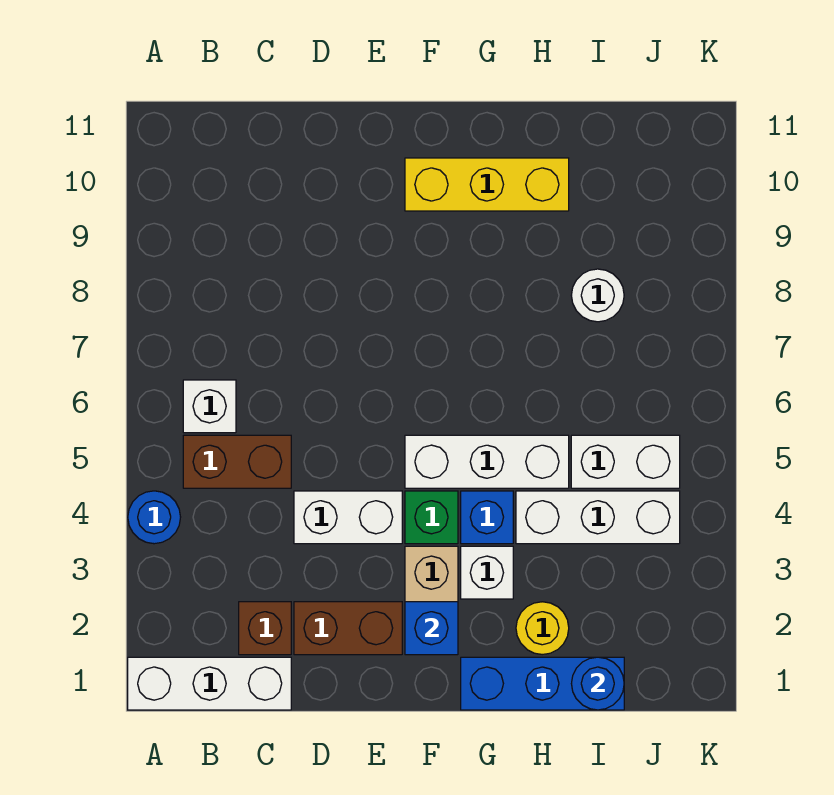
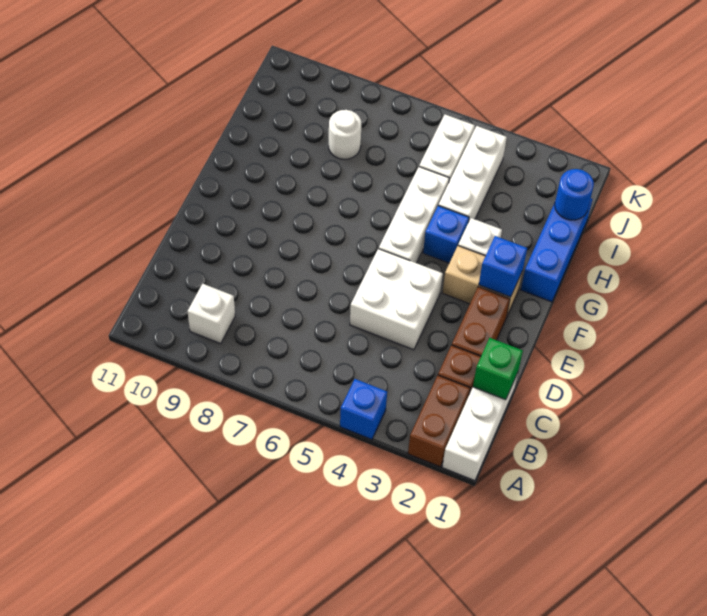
blue round brick A4 level 1 -> blue brick A4 level 1
brown brick B5:C5 level 1 -> brown brick A2:B2 level 1
white brick B6 level 1 -> white brick B9 level 1
white brick D4:E4 level 1 -> white brick D4:E5 level 1
green brick F4 level 1 -> green brick C1 level 2
yellow brick F10:H10 level 1 -> none
yellow round brick H2 level 1 -> none

